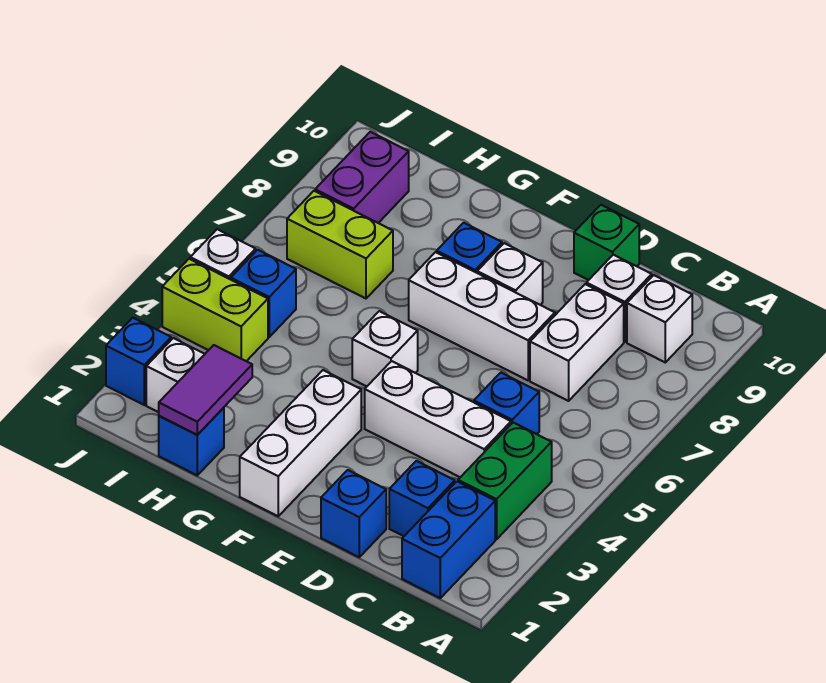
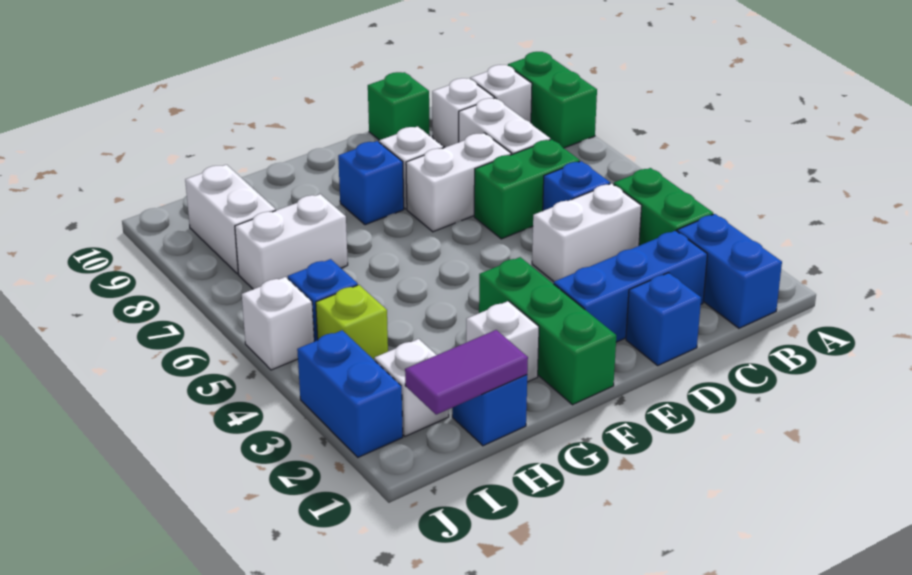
none -> green brick A8:A9 level 1
blue brick C2 level 1 -> blue brick C2:E2 level 1
white brick C4:E4 level 1 -> white brick C4:D4 level 1
none -> green brick C6:D6 level 1
white brick D7:F7 level 1 -> white brick D7:E7 level 1
white brick F1:F3 level 1 -> green brick F1:F3 level 1
white brick F5 level 1 -> white brick G2 level 1
purple tile H1:H2 level 2 -> purple tile H1:I1 level 2
lime brick H7:I7 level 1 -> white brick H7:I7 level 1
lime brick I4:J4 level 1 -> lime brick I4 level 1
purple brick I8:I9 level 1 -> white brick I8:I9 level 1
blue brick J2 level 1 -> blue brick J2:J3 level 1

